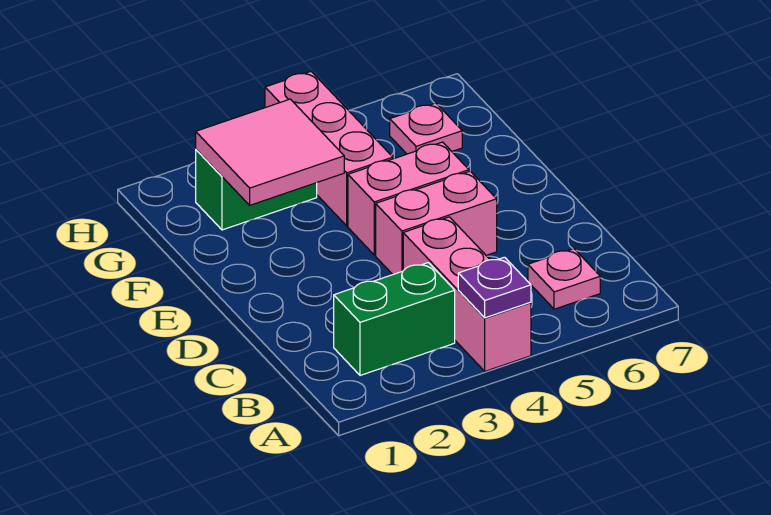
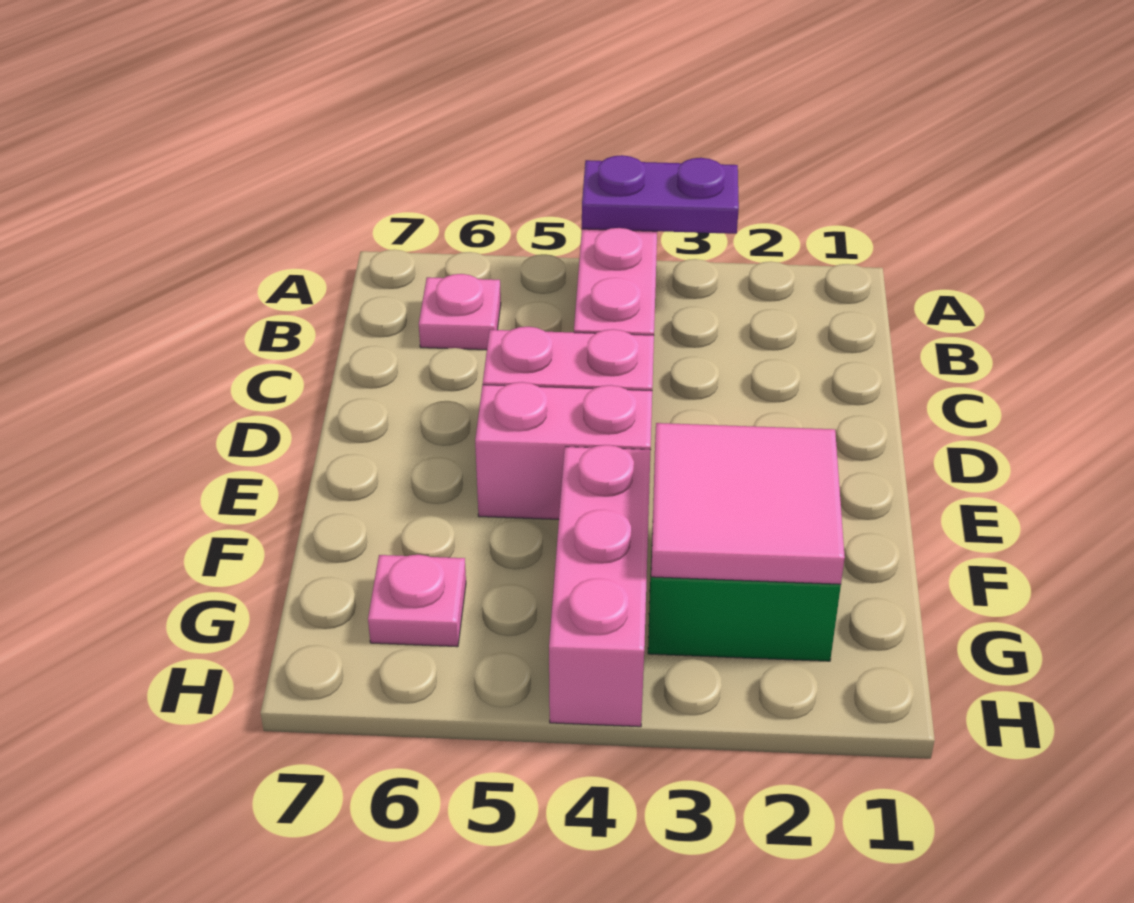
purple plate A4 level 2 -> purple plate A3:A4 level 2
green brick B2:B3 level 1 -> none

